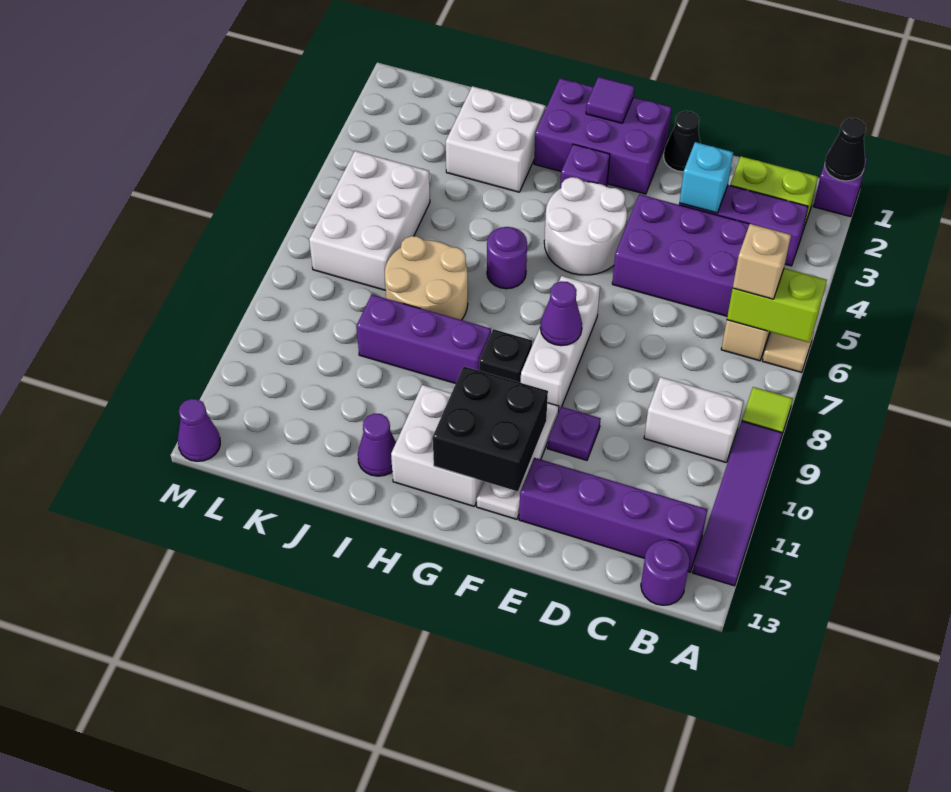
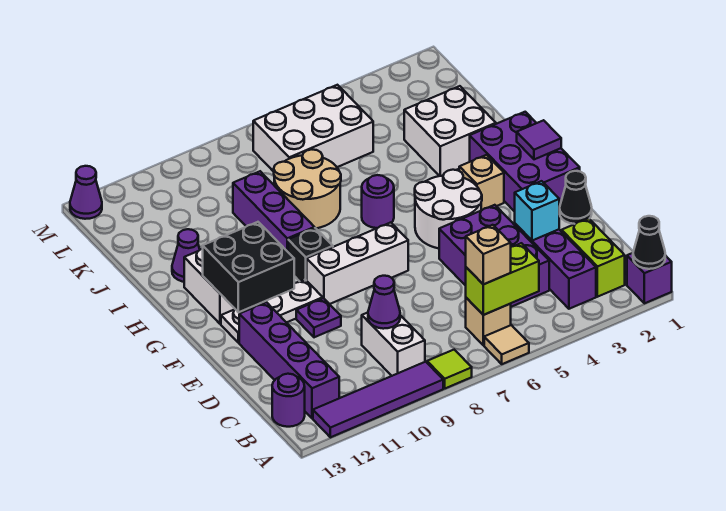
lime brick A6:B6 level 2 -> lime brick B5:B6 level 2
purple cone F8 level 2 -> purple cone C9 level 2
purple brick G3 level 1 -> tan brick G3 level 1

